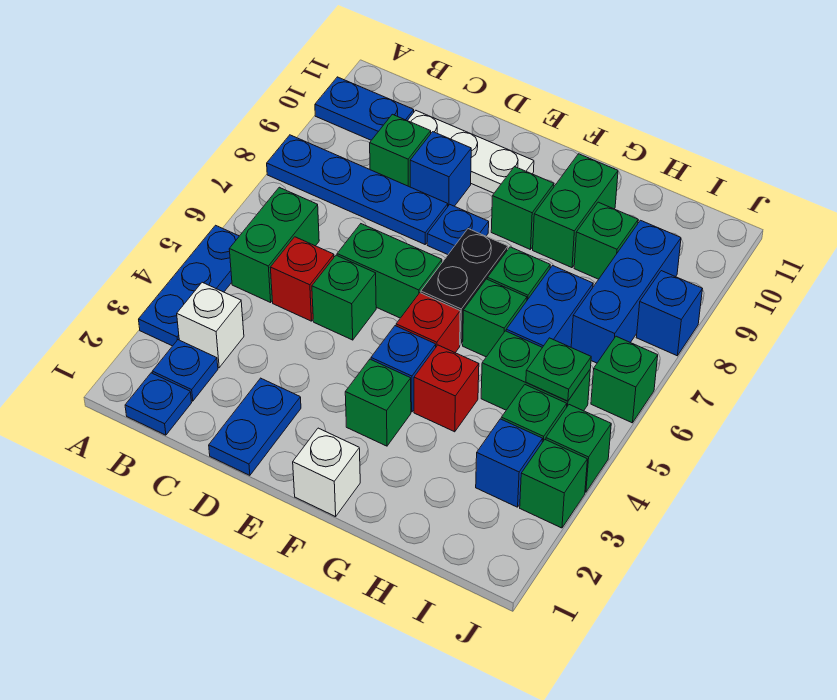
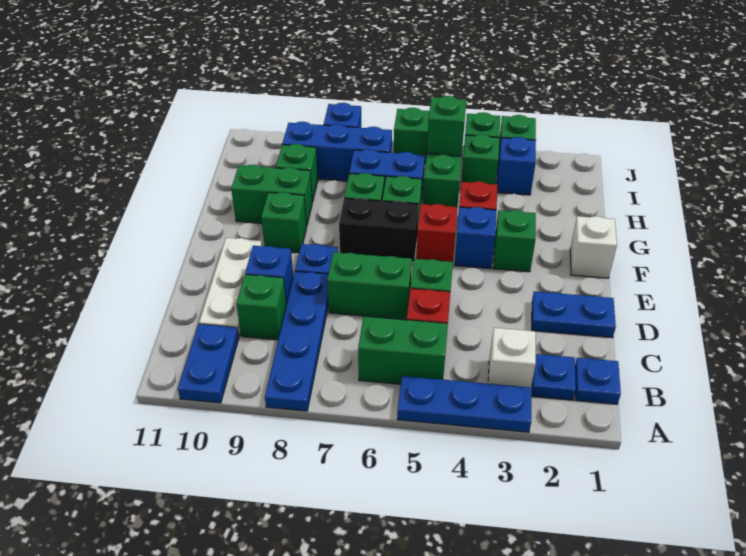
green brick D6:E6 level 1 -> green brick D6:D7 level 1
green plate I5 level 2 -> green brick I5 level 2

